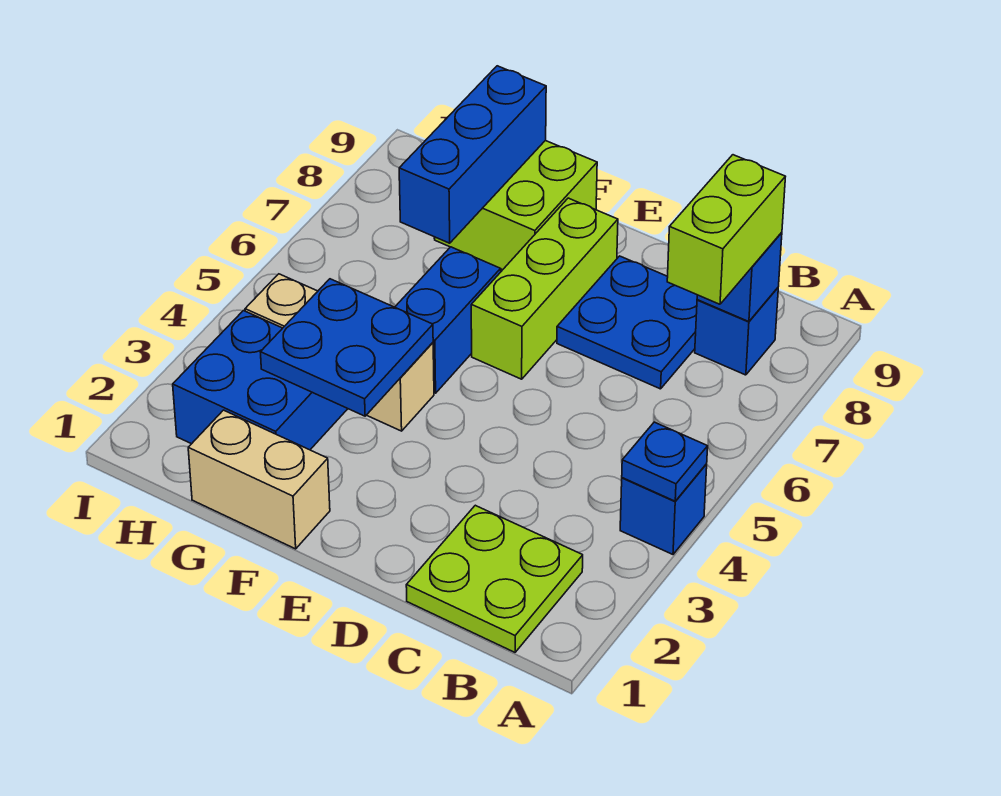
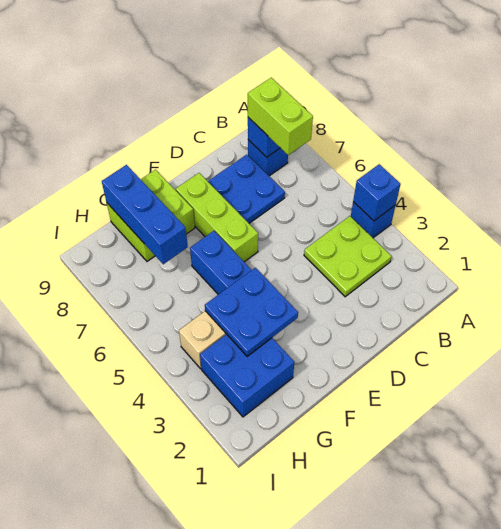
blue plate A4 level 2 -> blue brick A4 level 2
lime plate B1:C2 level 1 -> lime plate B3:C4 level 1
tan brick F1:G1 level 1 -> none

